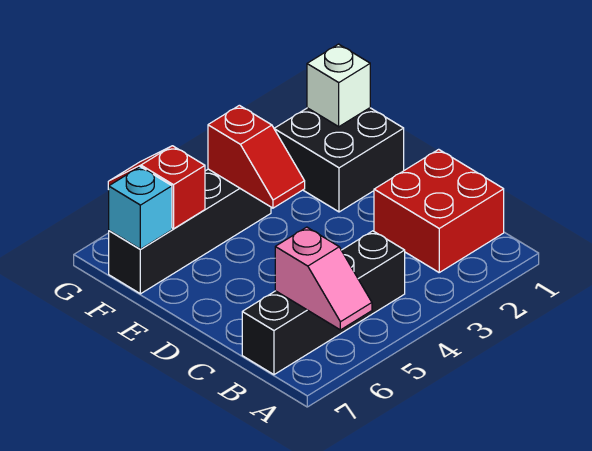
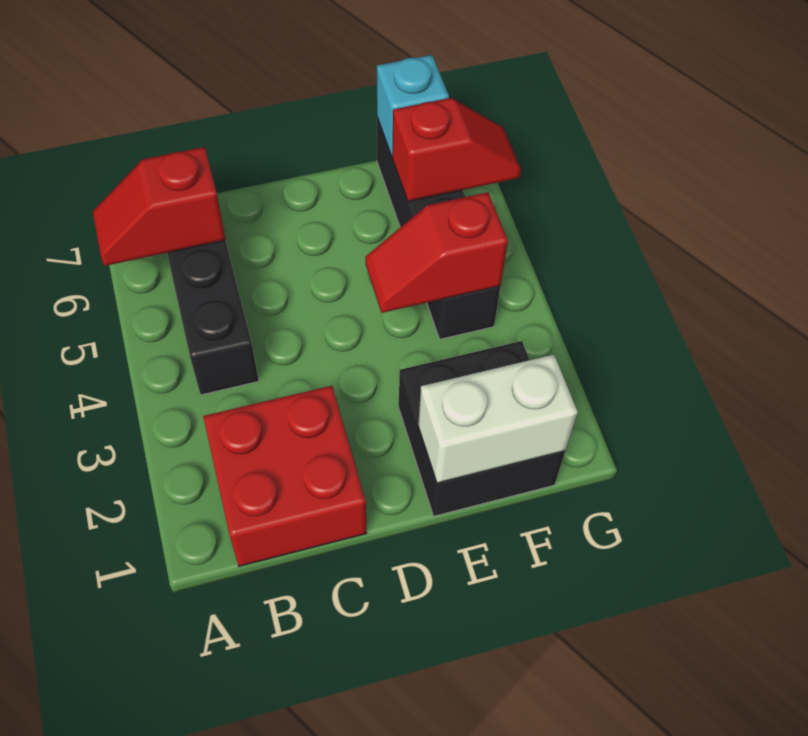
pink slope A6:B6 level 2 top B -> red slope A6:B6 level 2 top B
white brick F1 level 2 -> white brick E1:F1 level 2

